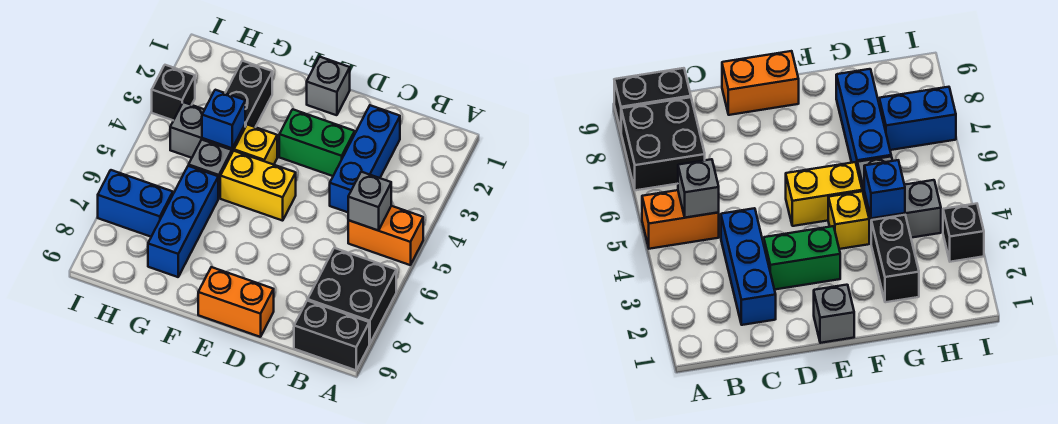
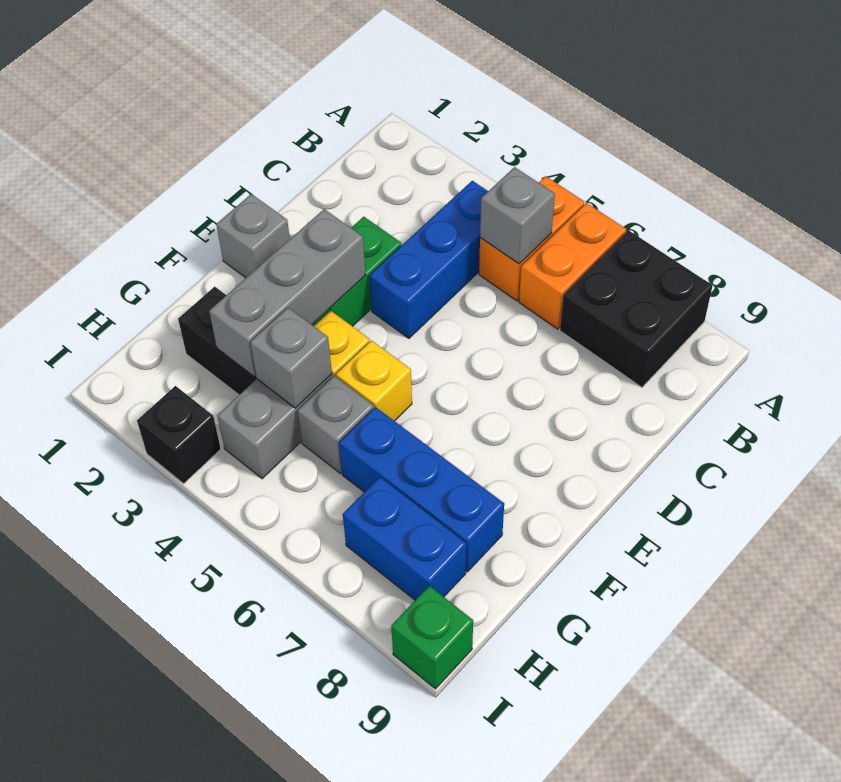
black brick A9:B9 level 1 -> none
blue brick C2:C4 level 1 -> blue brick B4:D4 level 1
orange brick D9:E9 level 1 -> orange brick A6:B6 level 1
none -> grey brick E3:G3 level 2
yellow brick E5:F5 level 1 -> yellow brick F5 level 1
blue brick G4 level 2 -> grey brick G4 level 2
blue brick H7:I7 level 1 -> blue brick H7:H8 level 1
none -> green brick I9 level 1

